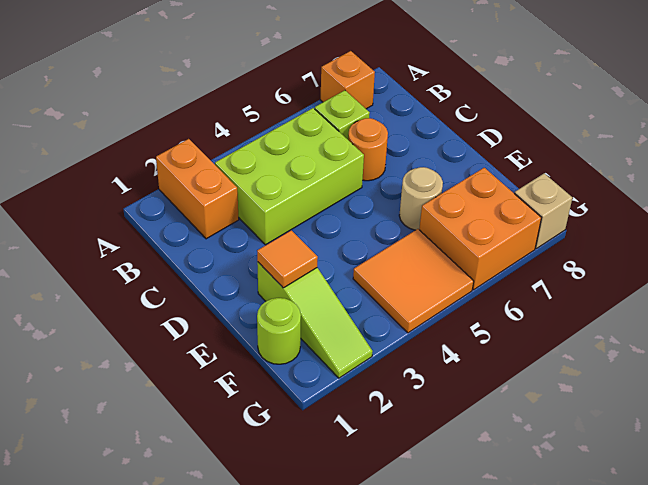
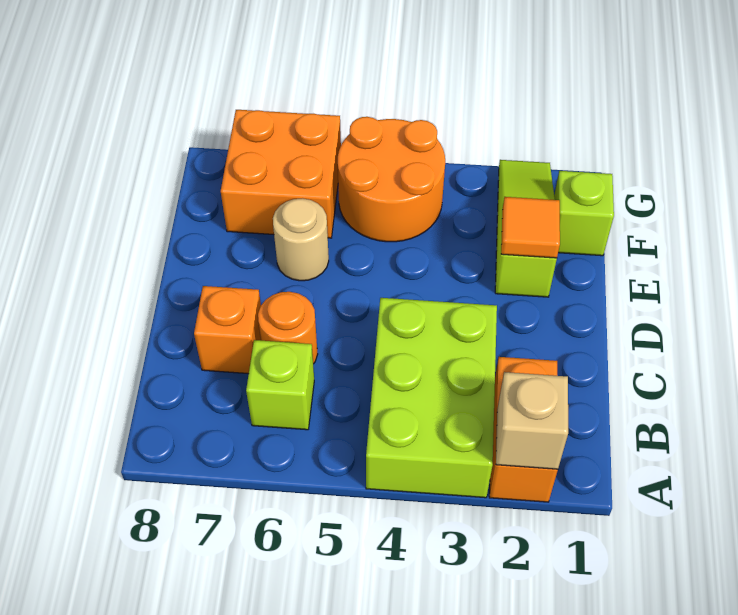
orange brick A7 level 1 -> orange brick C7 level 1
lime brick B3:C5 level 1 -> lime brick A3:C4 level 1
lime round brick F1 level 1 -> lime brick F1 level 1
orange tile F4:G5 level 1 -> orange round brick F4:G5 level 1
tan brick G8 level 1 -> tan brick A2 level 2

